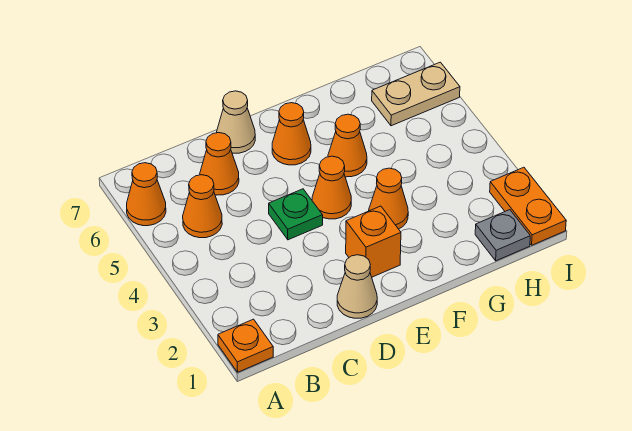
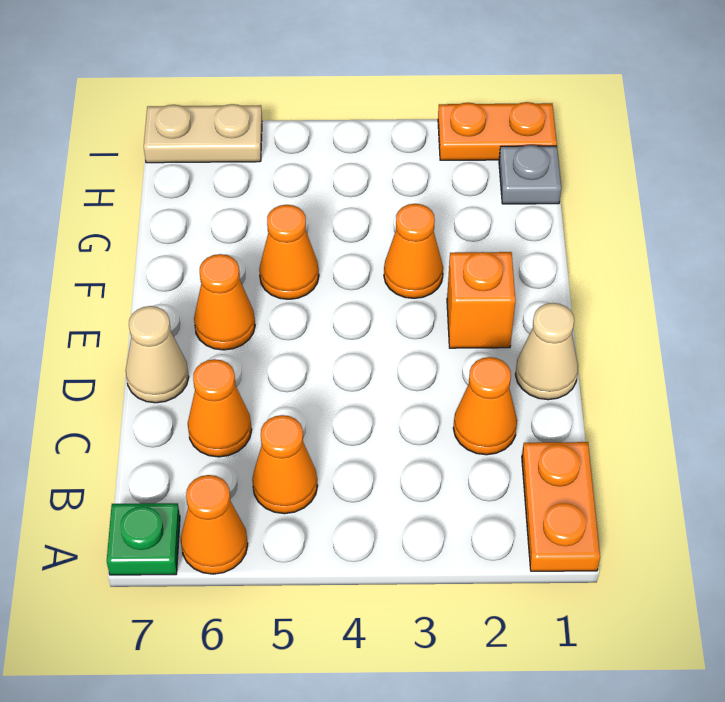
orange plate A1 level 1 -> orange plate A1:B1 level 1
green plate D4 level 1 -> green plate A7 level 1
orange cone E4 level 1 -> orange cone C2 level 1
tan plate H6:I6 level 1 -> tan plate I6:I7 level 1

